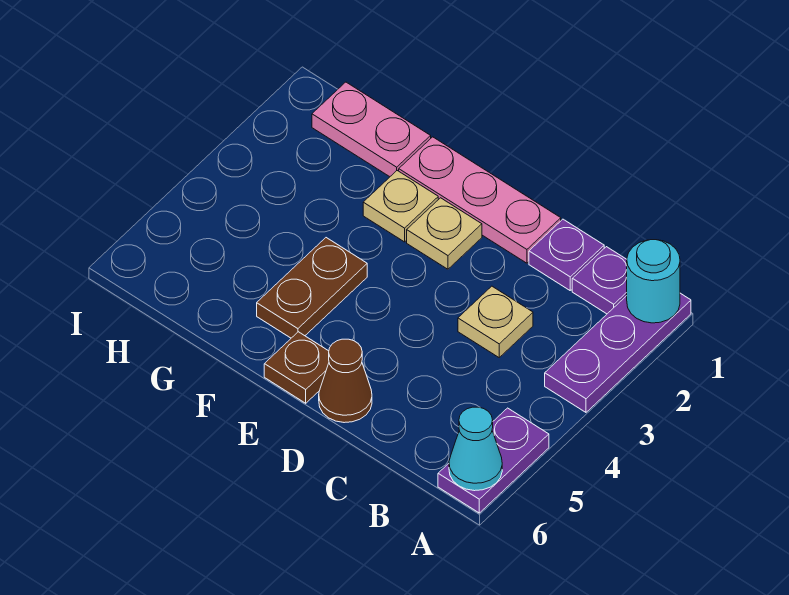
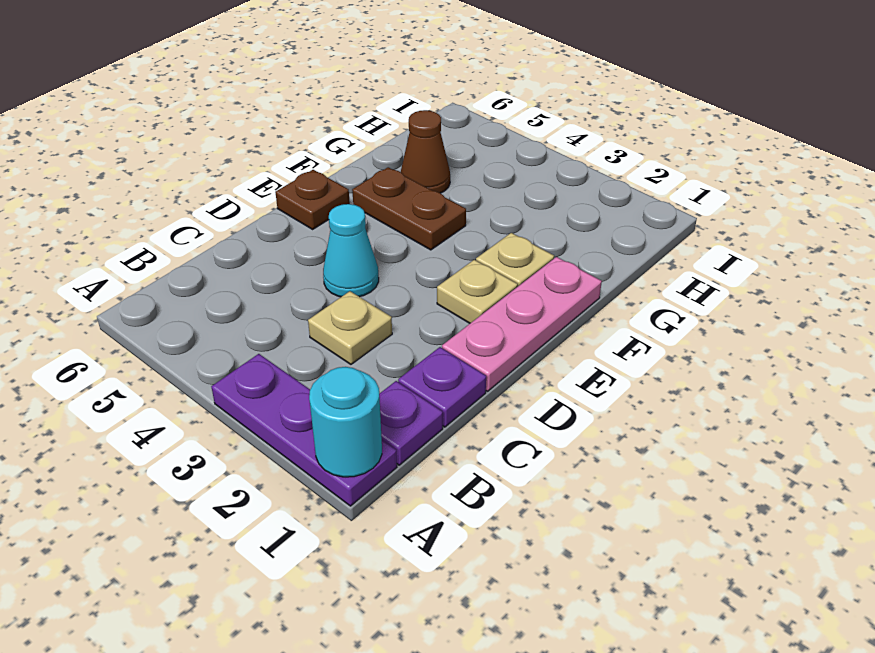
purple plate A5:A6 level 1 -> none
cyan cone A6 level 2 -> cyan cone D4 level 1
brown cone D6 level 1 -> brown cone G5 level 1
pink plate G1:H1 level 1 -> none

